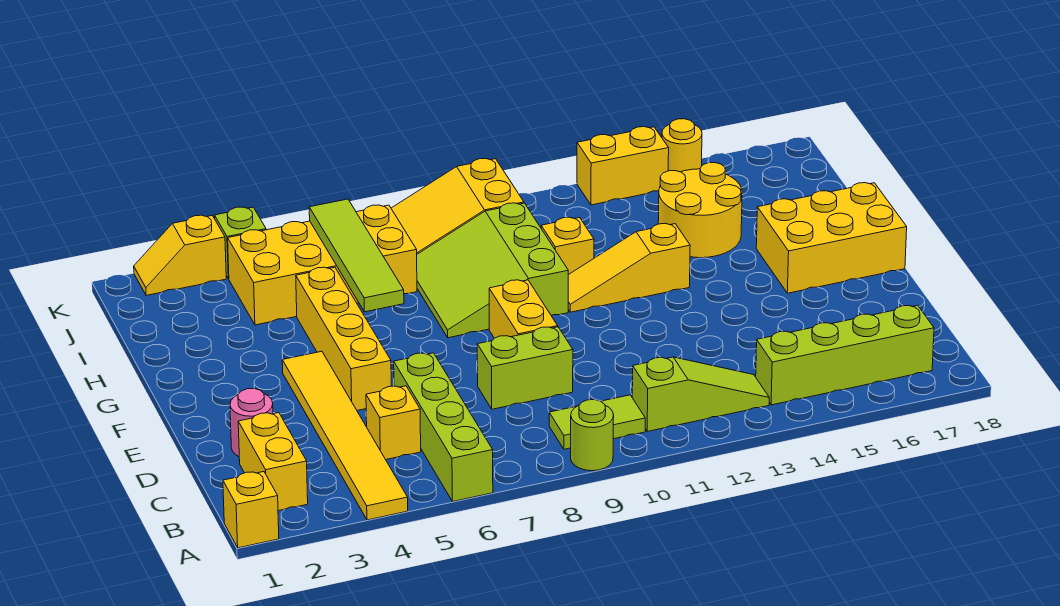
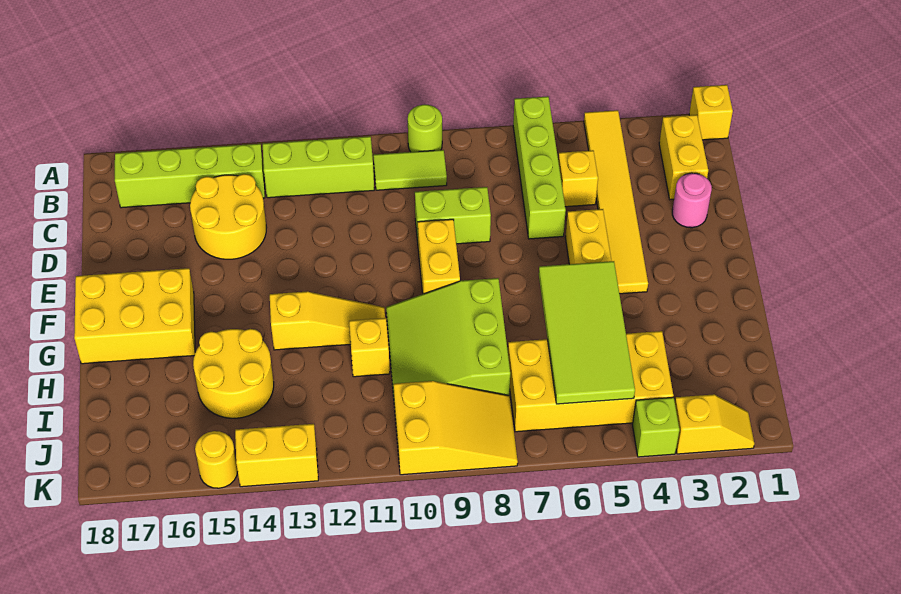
lime slope B11:B13 level 1 top 11 -> lime brick B11:B13 level 1
none -> yellow round brick C14:D15 level 1
lime tile G6:J6 level 2 -> lime tile G5:J6 level 2
lime slope G8:I10 level 1 top 10 -> lime slope G8:I10 level 1 top 8

